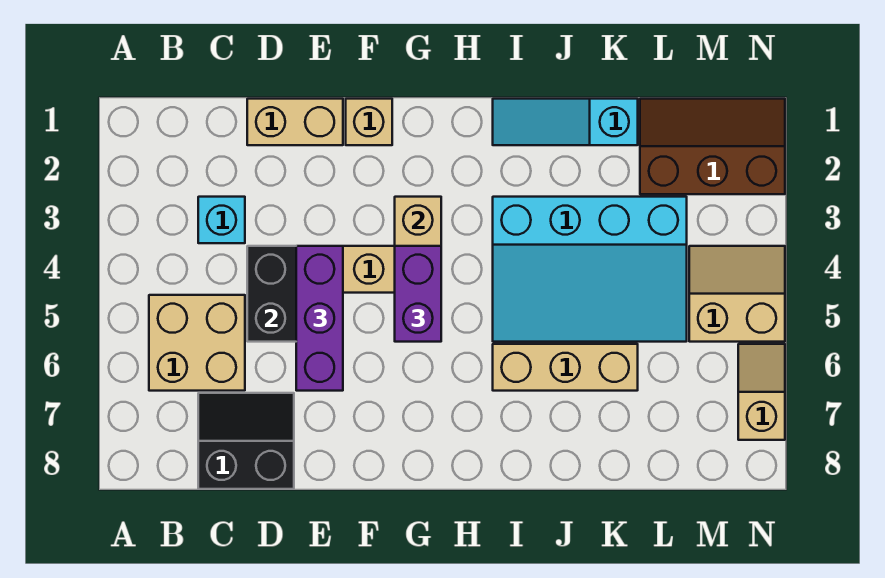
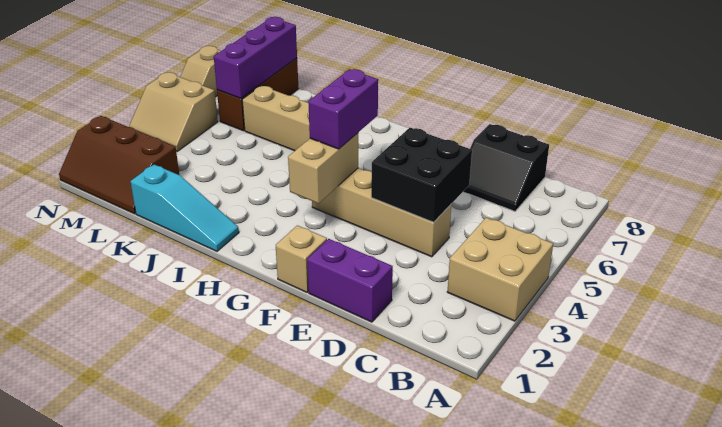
tan brick B5:C6 level 1 -> tan brick A3:B4 level 1
cyan brick C3 level 1 -> none
tan brick D1:E1 level 1 -> purple brick D1:E1 level 1
purple brick E4:E6 level 3 -> purple brick L6:L8 level 2
cyan slope I3:L5 level 1 top 3 -> none
none -> brown brick L6:L8 level 1

